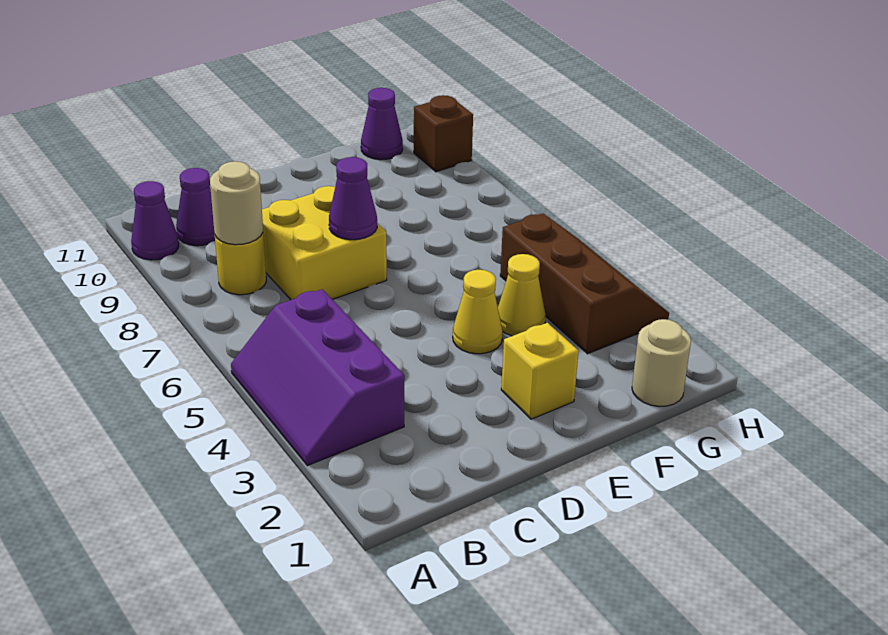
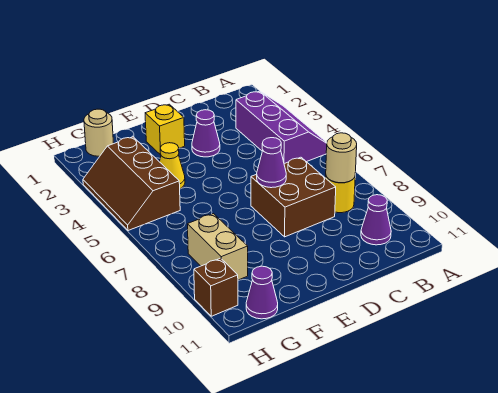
purple cone A10 level 1 -> purple cone D3 level 1
yellow brick C7:D8 level 1 -> brown brick C7:D8 level 1
yellow cone E4 level 1 -> none
none -> tan brick G8:G9 level 1

